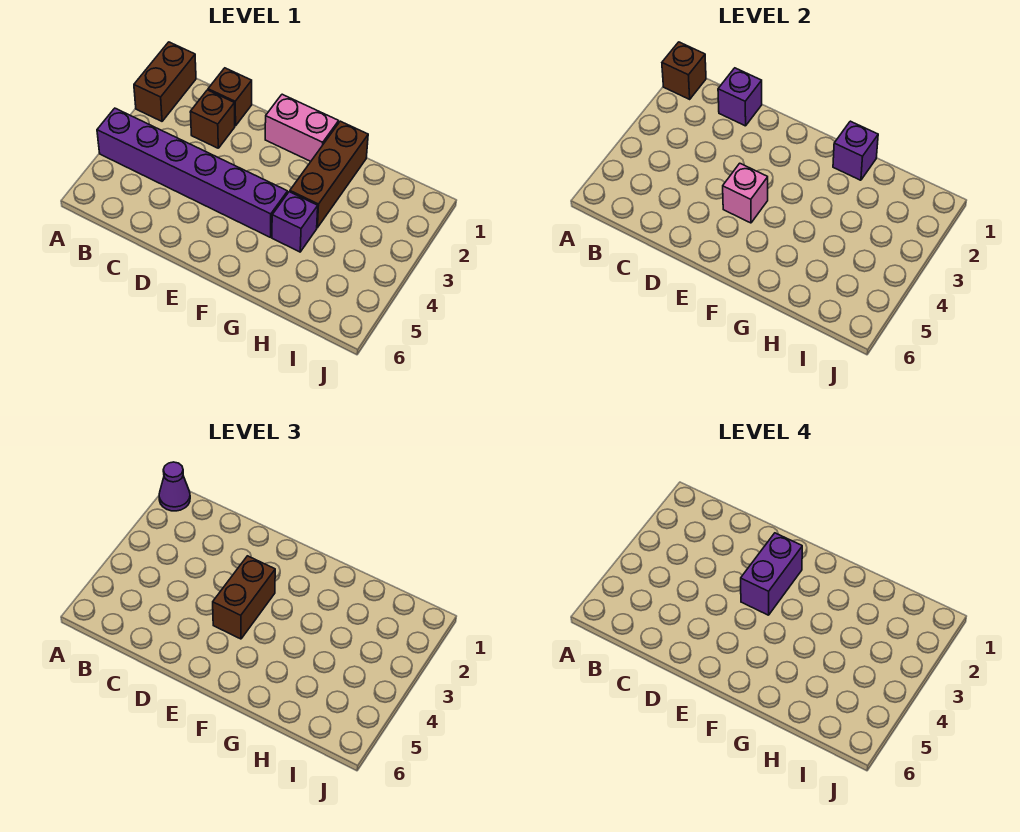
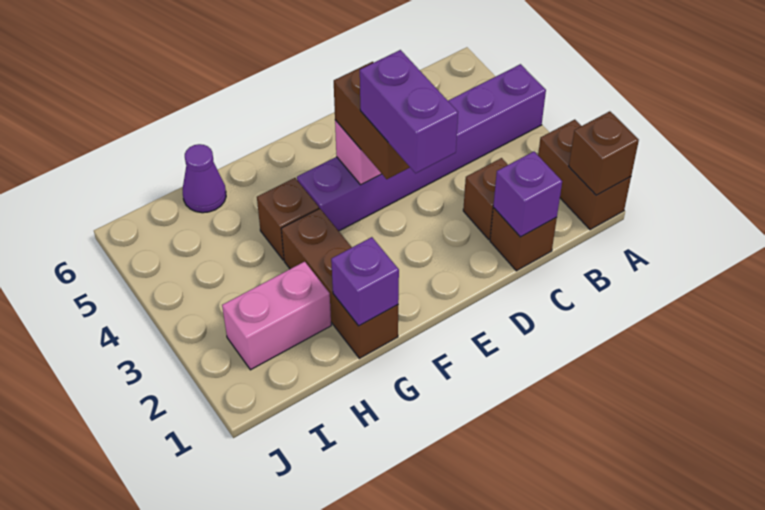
purple cone A1 level 3 -> purple cone H6 level 1
pink brick E1:F1 level 1 -> pink brick H2:I2 level 1
purple brick G4 level 1 -> brown brick G4 level 1

